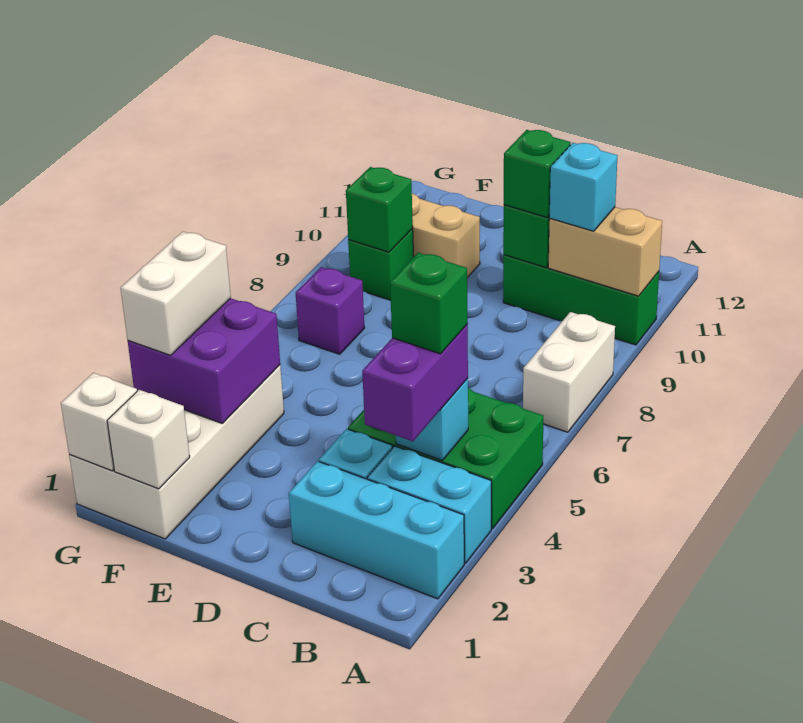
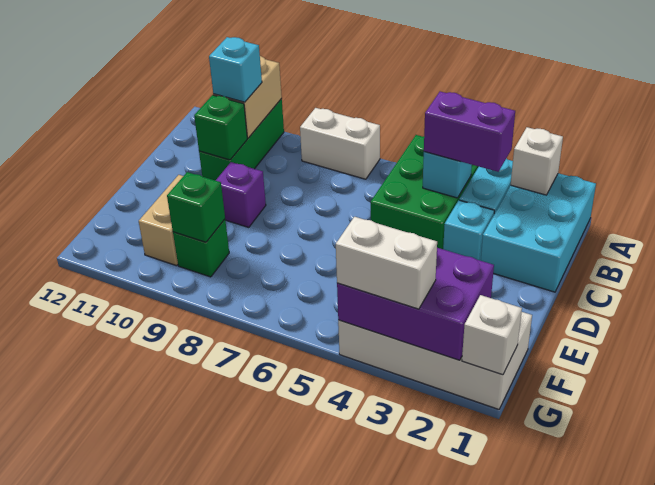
cyan brick A2:C2 level 1 -> cyan brick A1:C2 level 1
green brick B4 level 4 -> none
green brick C10 level 3 -> none
white brick F1 level 2 -> white brick A2 level 2
purple brick F3:G4 level 2 -> purple brick F2:G4 level 2
purple brick F7 level 1 -> purple brick D9 level 1

